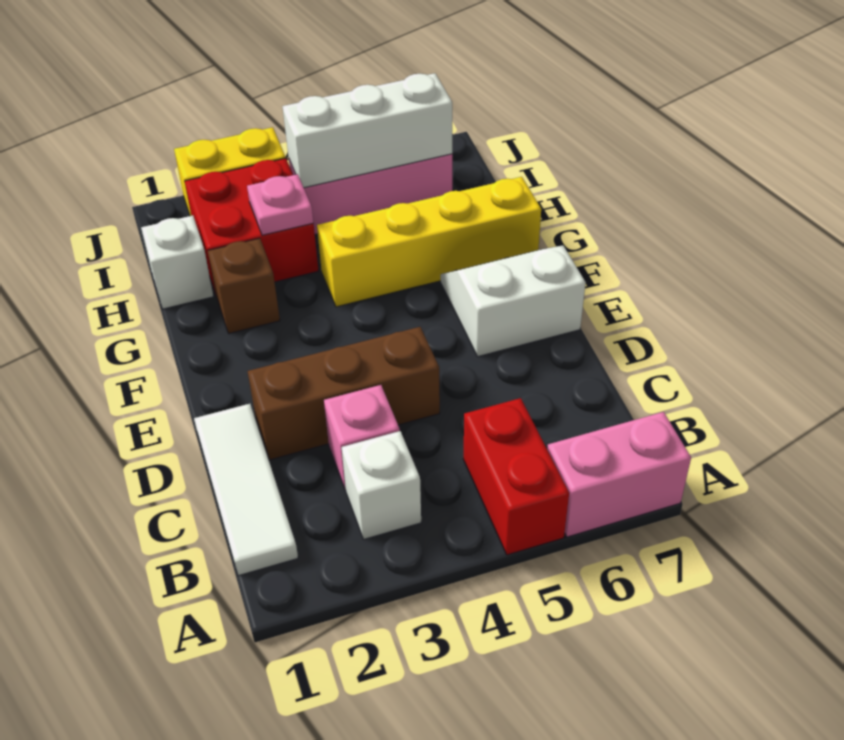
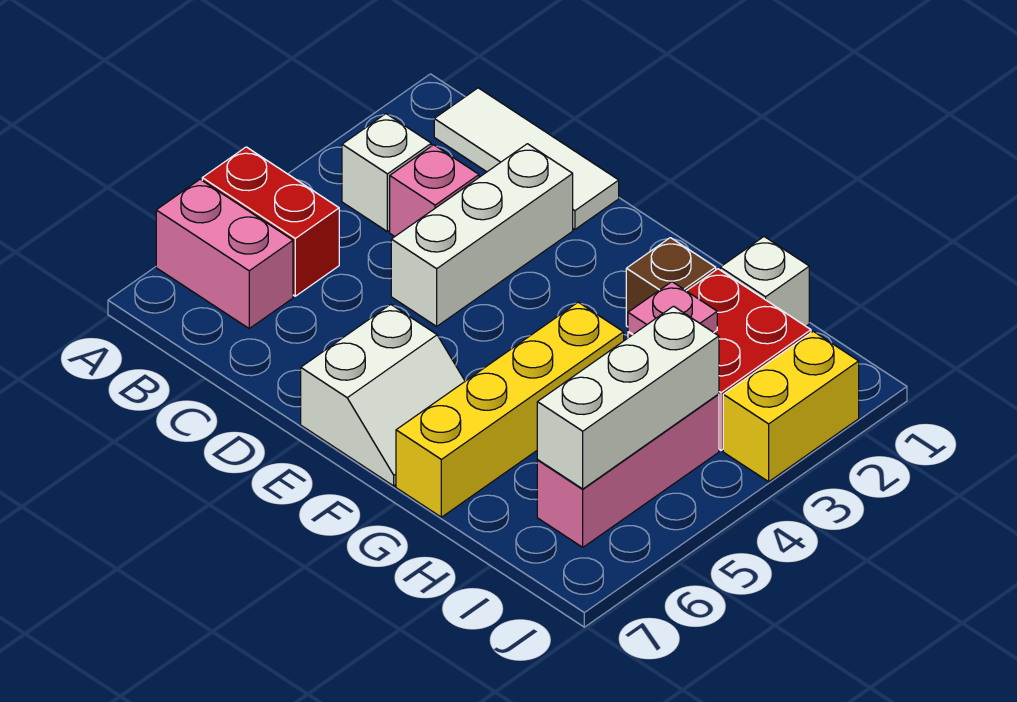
pink brick A6:A7 level 1 -> pink brick A6:B6 level 1
brown brick D2:D4 level 1 -> white brick D2:D4 level 1

